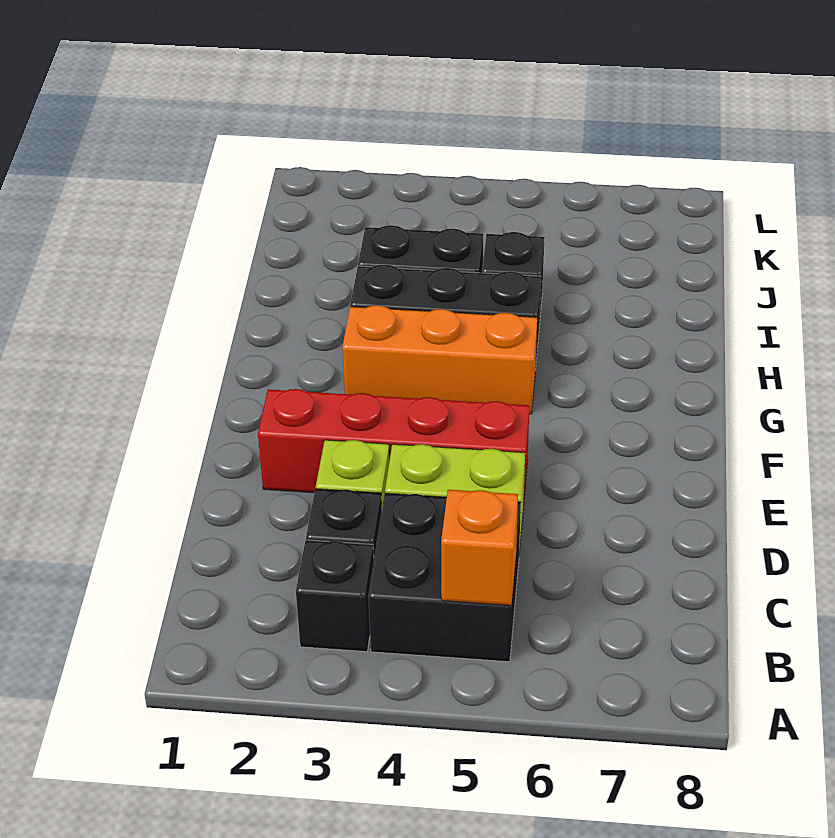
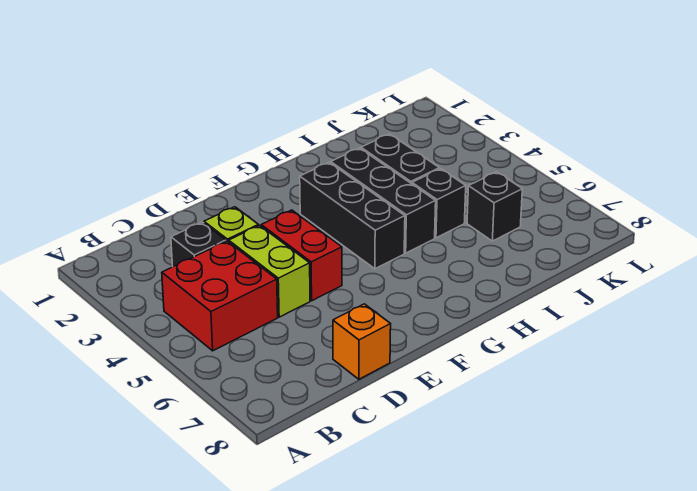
black brick B3 level 1 -> black brick J6 level 1
black brick B4:C5 level 1 -> red brick B4:C5 level 1
orange brick B5 level 2 -> orange brick D8 level 1
red brick E2:E5 level 1 -> red brick E4:E5 level 1
orange brick G3:G5 level 1 -> black brick G3:G5 level 1

